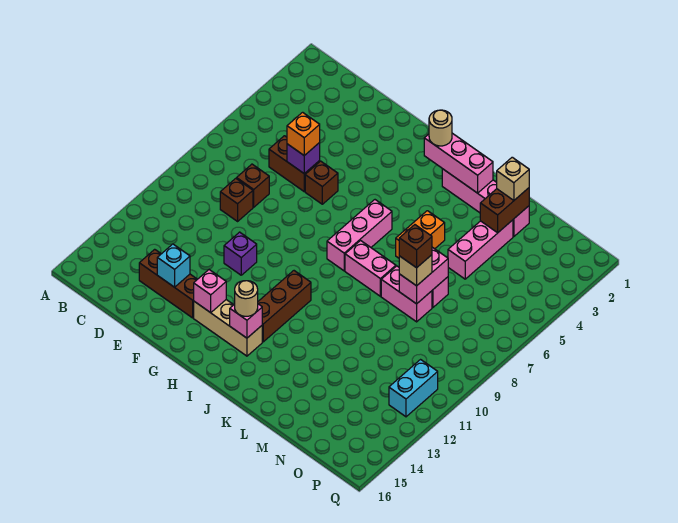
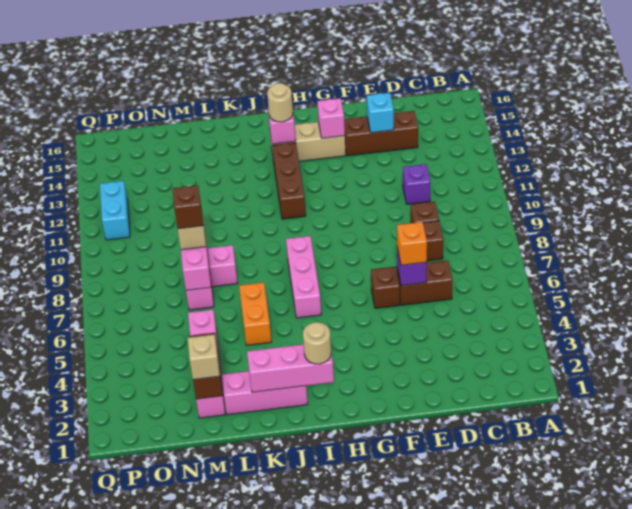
purple brick F11 level 1 -> purple brick D11 level 1
pink brick J8:K8 level 1 -> none

